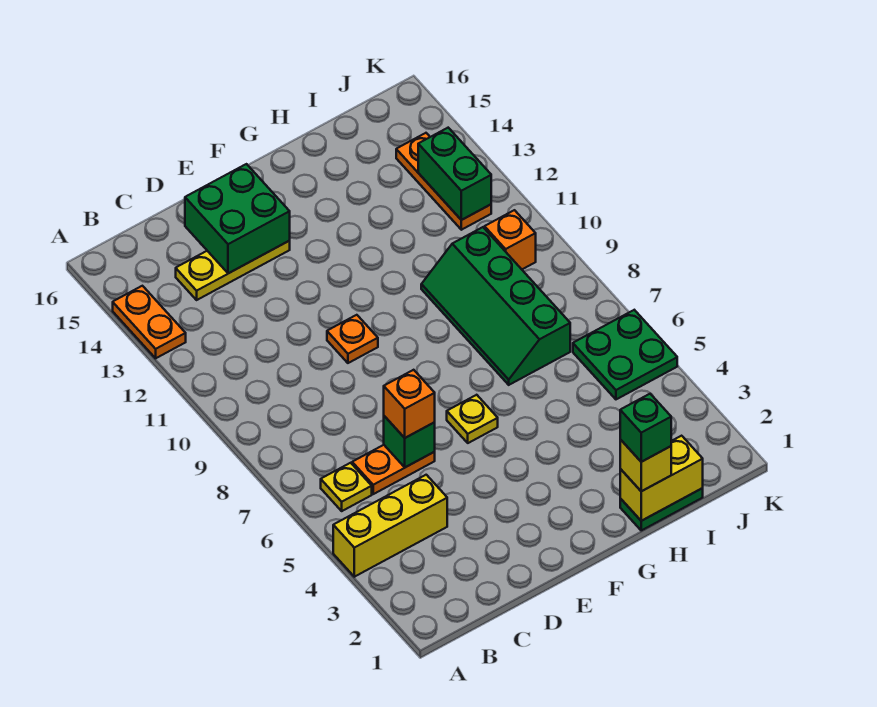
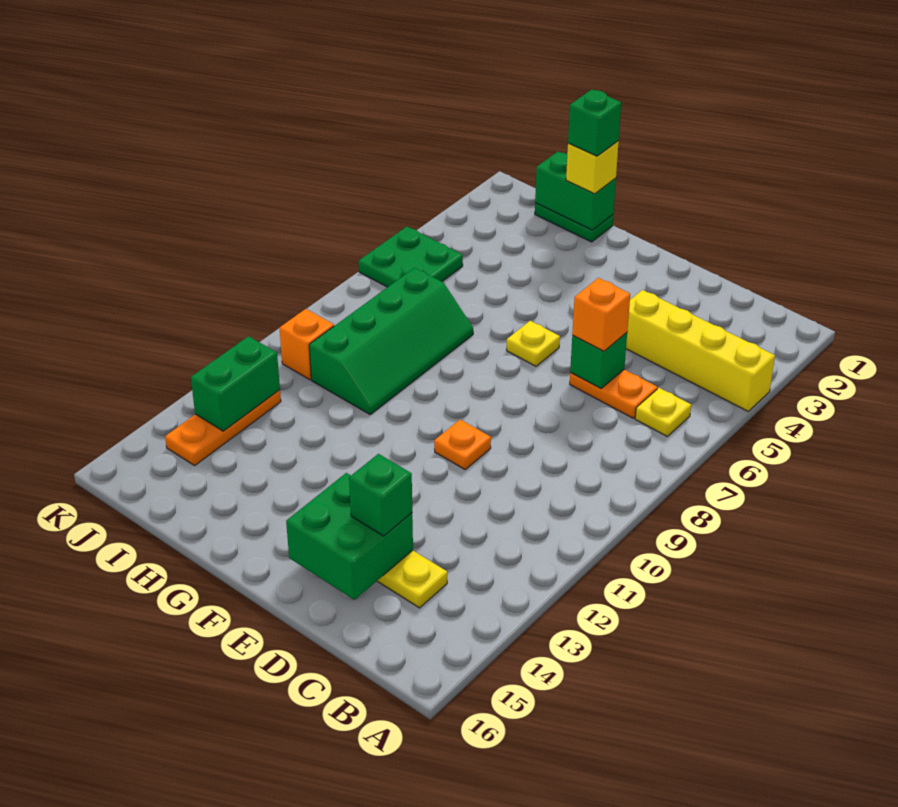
yellow brick A4:C4 level 1 -> yellow brick A4:D4 level 1
orange plate A13:A14 level 1 -> none
none -> green brick D14 level 3
yellow brick H1:I1 level 2 -> green brick H1:I1 level 2

